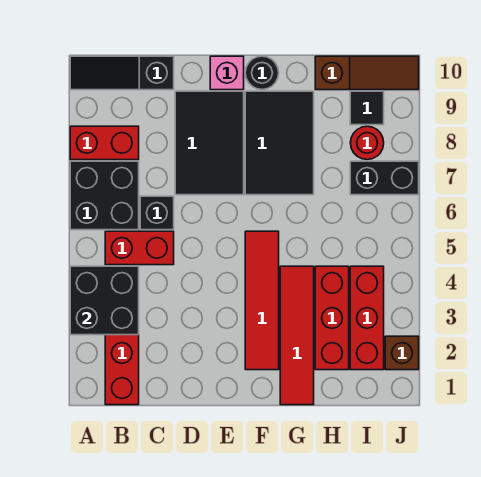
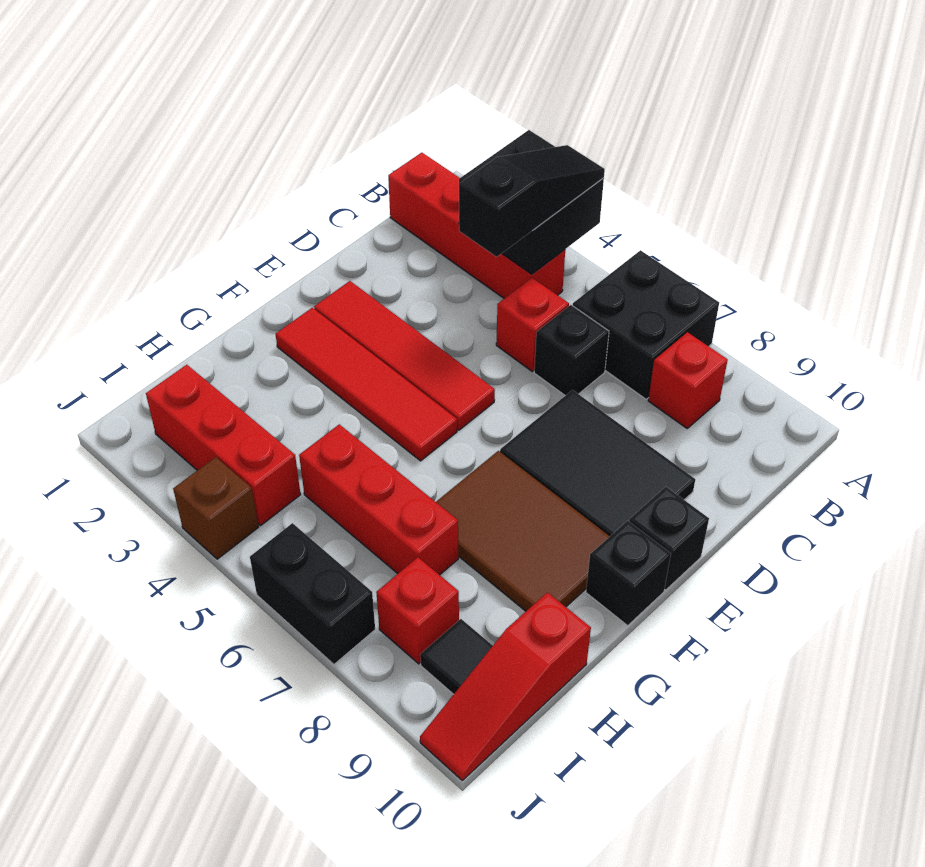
red brick A8:B8 level 1 -> red brick B8 level 1
black slope A10:C10 level 1 top C -> black slope A4:C4 level 3 top C
red brick B5:C5 level 1 -> red brick C5 level 1
pink brick E10 level 1 -> black brick E10 level 1
black tile F7:G9 level 1 -> brown tile F7:G9 level 1
black round brick F10 level 1 -> black brick F10 level 1
red tile G1:G4 level 1 -> red tile E2:E5 level 1
red brick H2:H4 level 1 -> red brick H5:H7 level 1
brown slope H10:J10 level 1 top H -> red slope H10:J10 level 1 top H
black brick I7:J7 level 1 -> black brick J6:J7 level 1
red round brick I8 level 1 -> red brick I8 level 1
brown brick J2 level 1 -> brown brick J4 level 1

